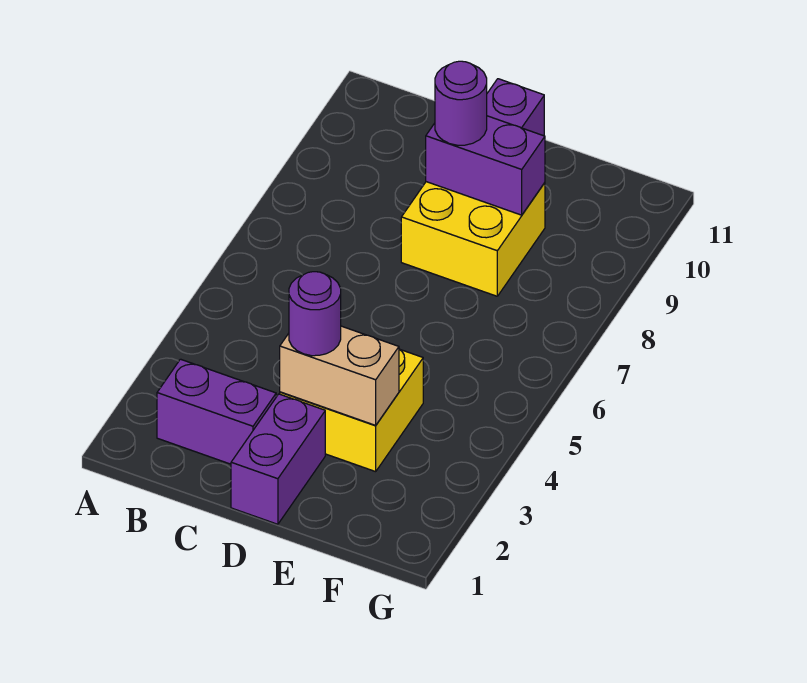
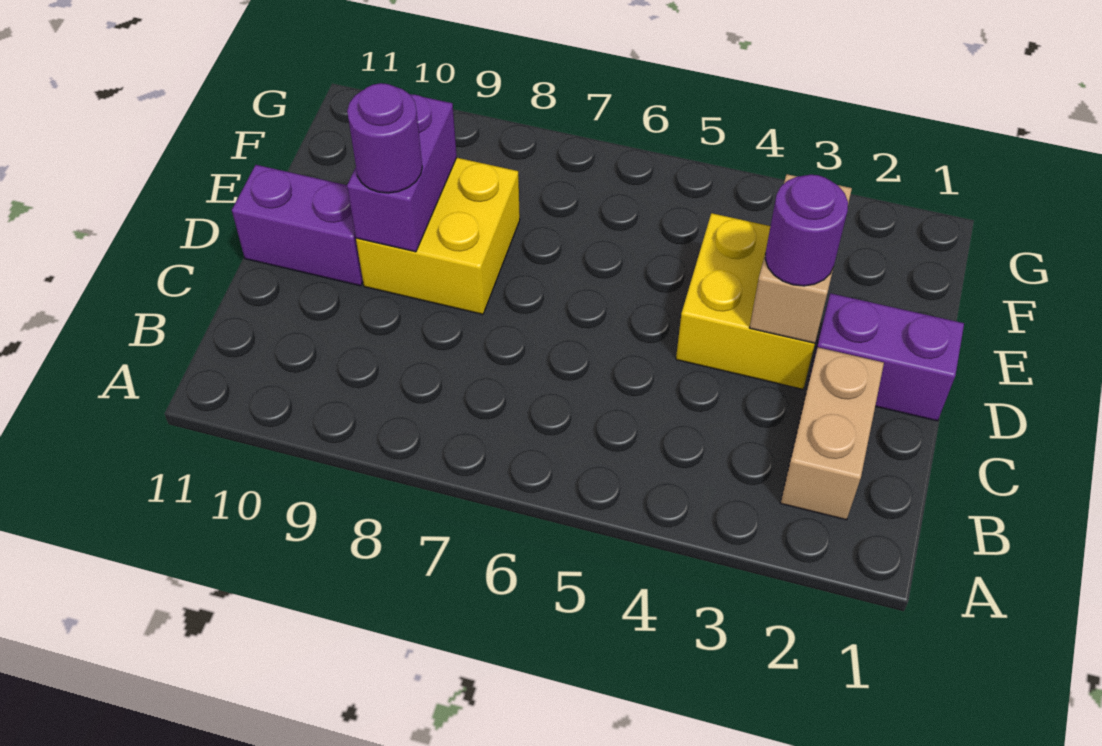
purple brick B2:C2 level 1 -> tan brick B2:C2 level 1

